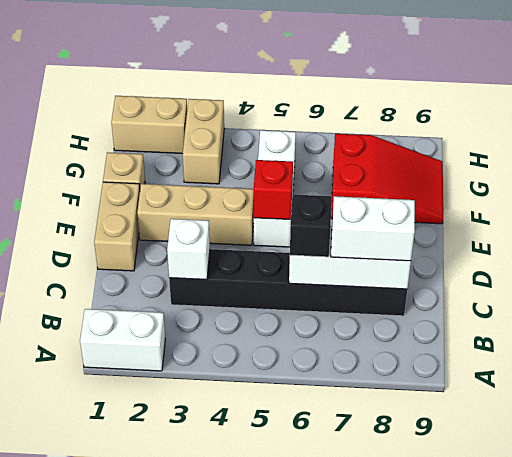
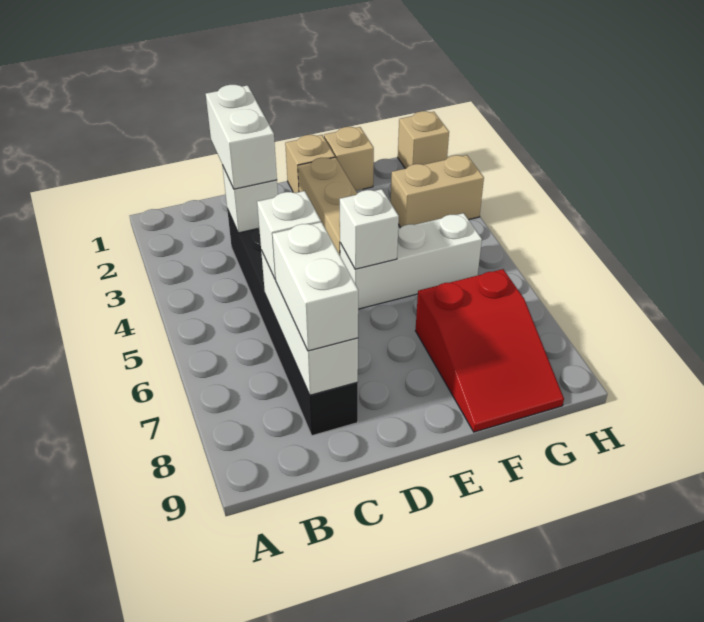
white brick A1:A2 level 1 -> white brick C2:C3 level 3
black brick C6 level 3 -> white brick C6 level 3
tan brick D1:E1 level 1 -> tan brick E1 level 1
red brick E5 level 2 -> white brick E5 level 2
tan brick H1:H2 level 1 -> tan brick H1 level 1

